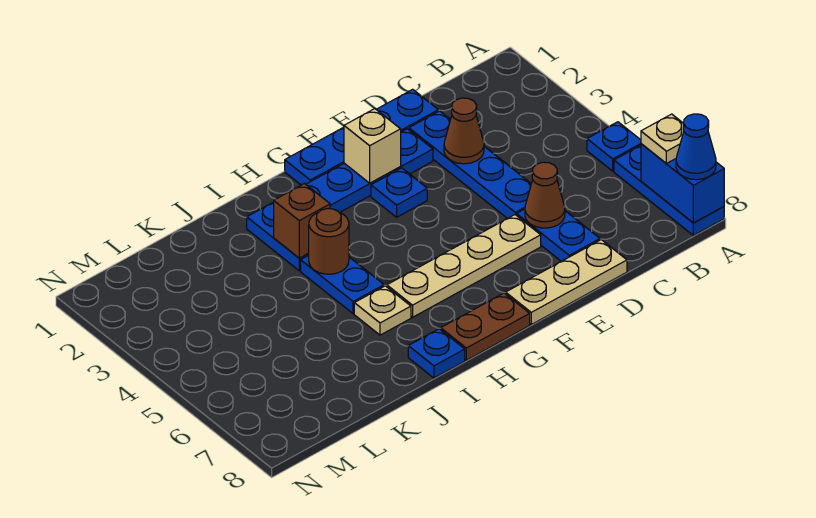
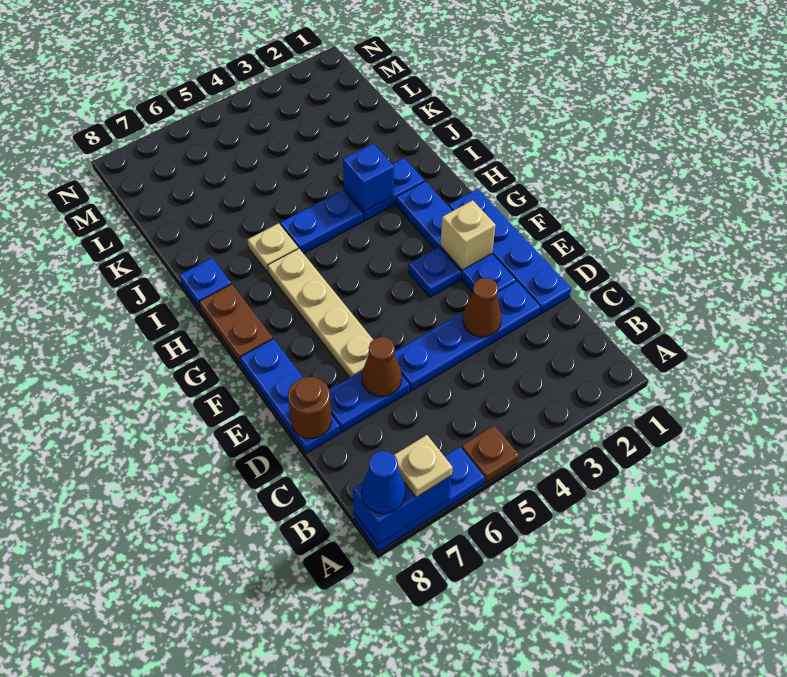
blue plate A5 level 1 -> brown plate A5 level 1
tan plate D8:F8 level 1 -> blue plate D8:F8 level 1
brown brick I3 level 2 -> blue brick I3 level 2
brown round brick I4 level 2 -> brown round brick D8 level 2

